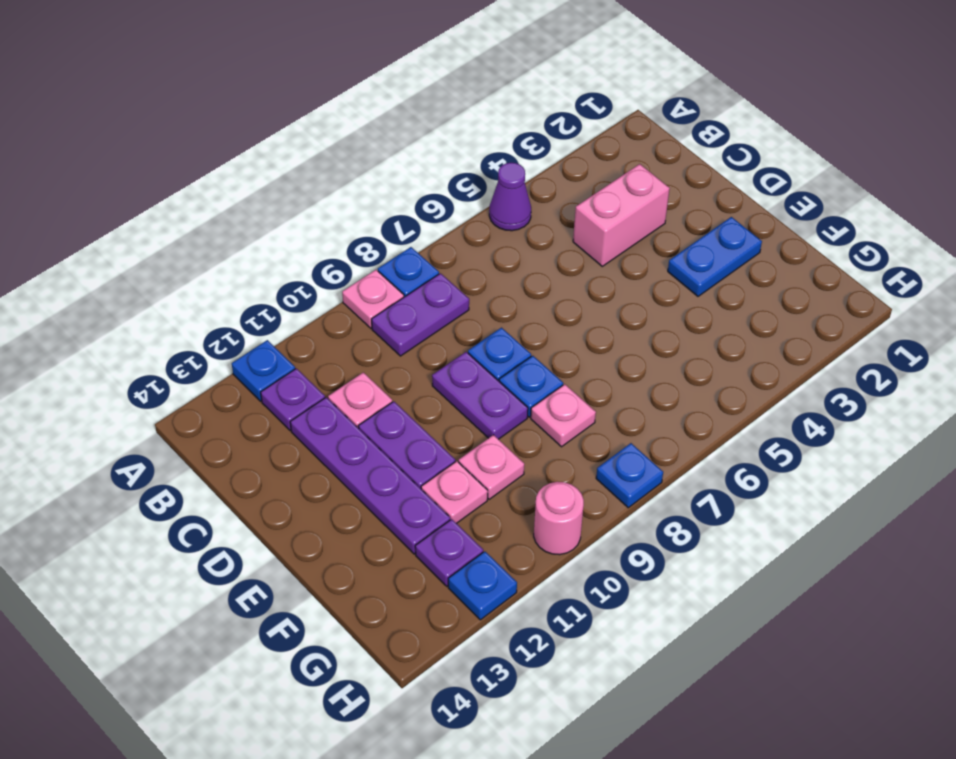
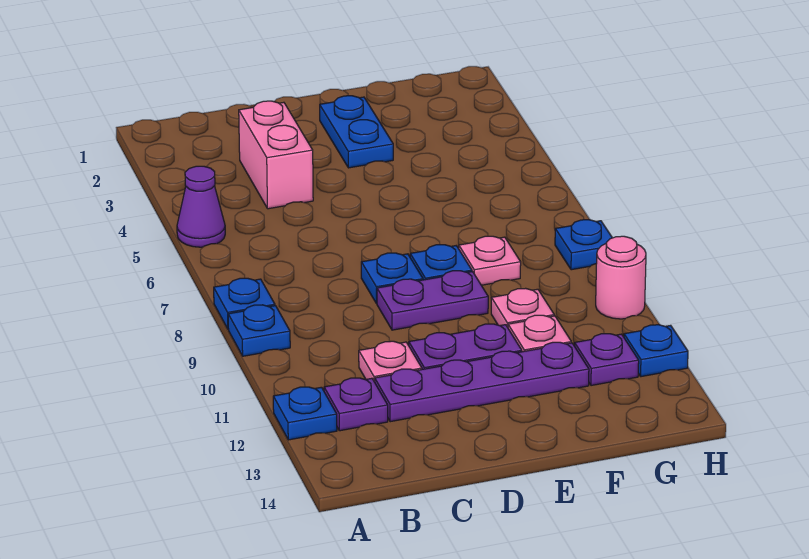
pink plate A9 level 1 -> blue plate A9 level 1
purple plate B8:B9 level 1 -> none

